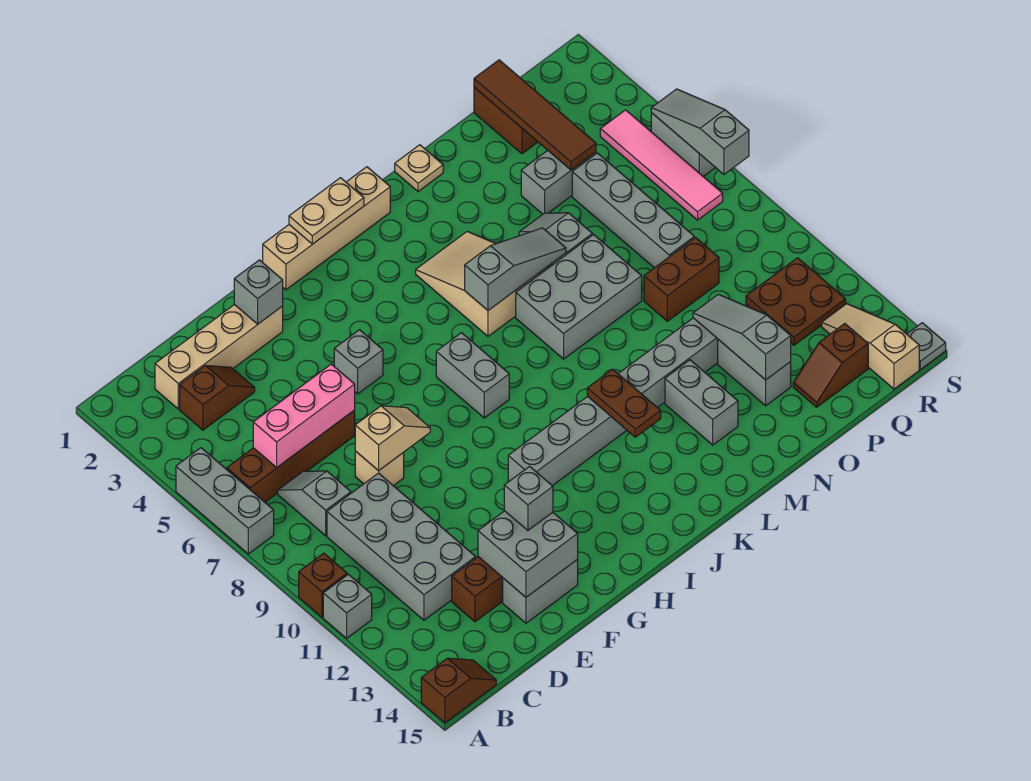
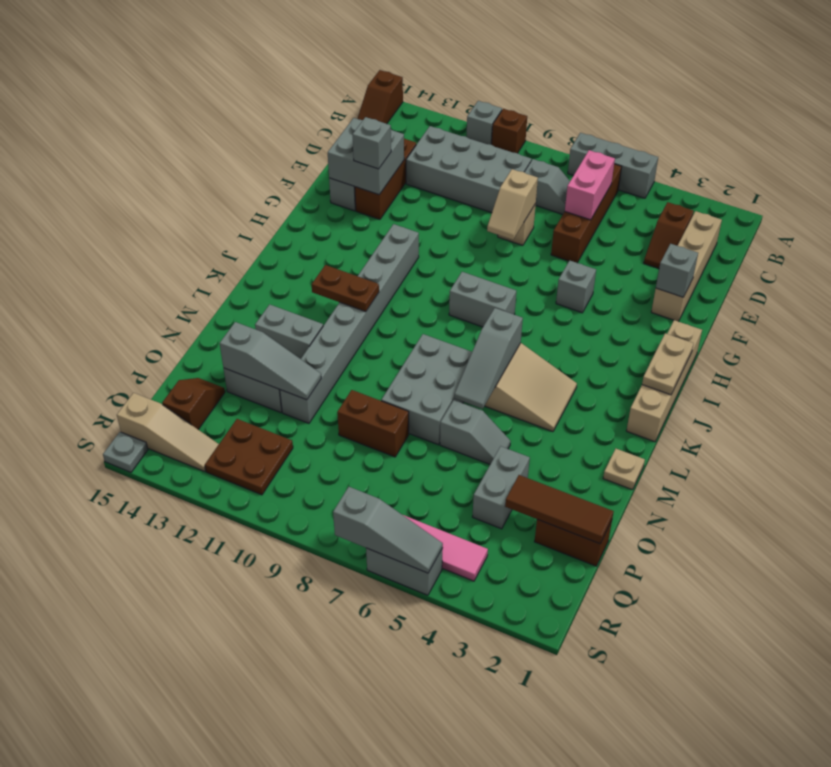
pink brick C6:E6 level 2 -> pink brick C6:D6 level 2
brown brick O9:P9 level 1 -> brown brick O8:O9 level 1
brown tile P1:P4 level 2 -> brown tile P1:P3 level 2
grey brick P5:P8 level 1 -> none

